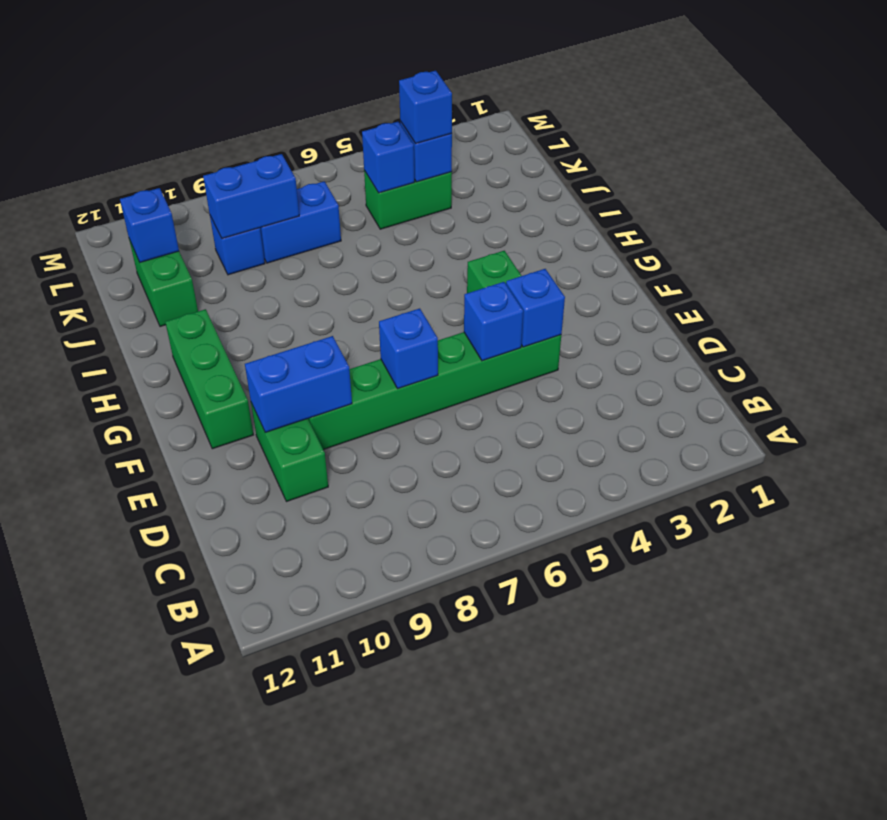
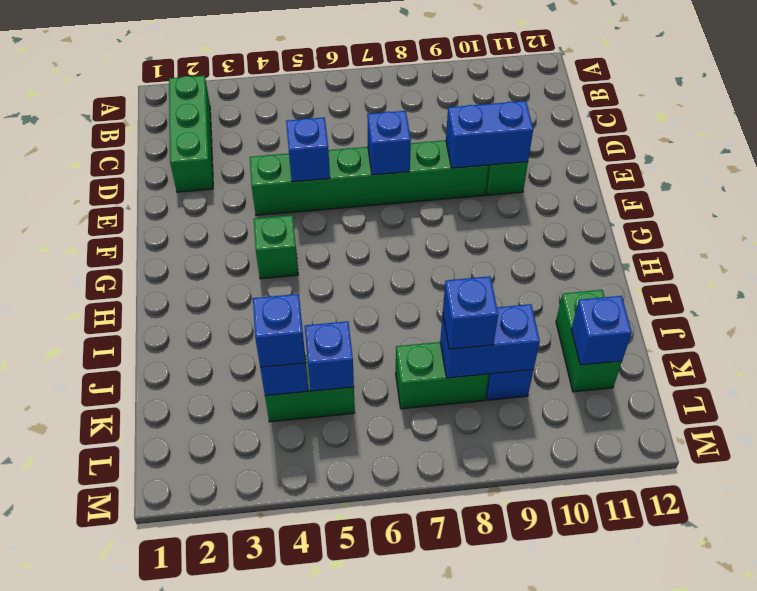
blue brick E4 level 2 -> blue brick K8 level 3
green brick F11:H11 level 1 -> green brick B2:D2 level 1
blue brick K7:K8 level 1 -> green brick K7:K8 level 1

